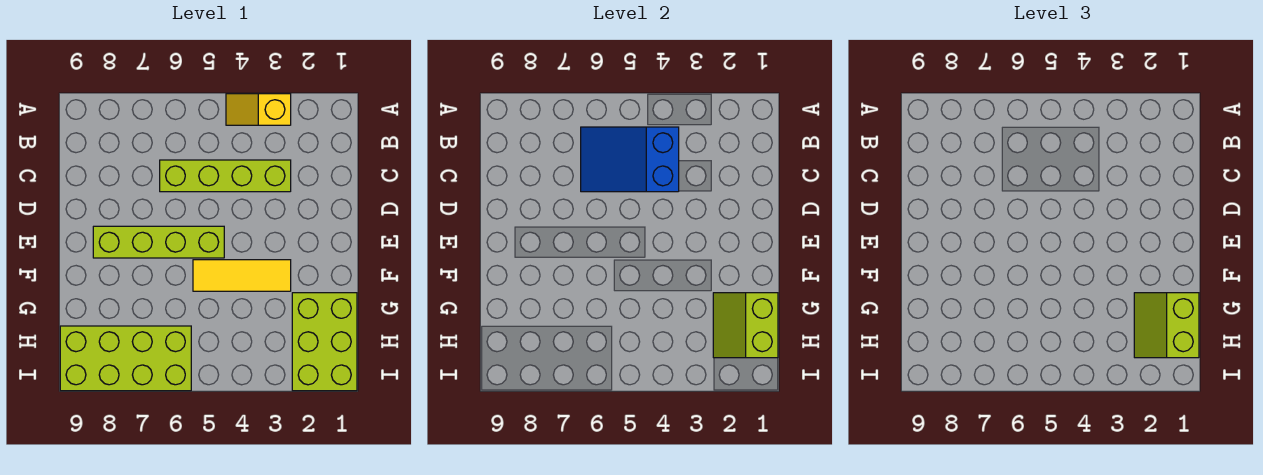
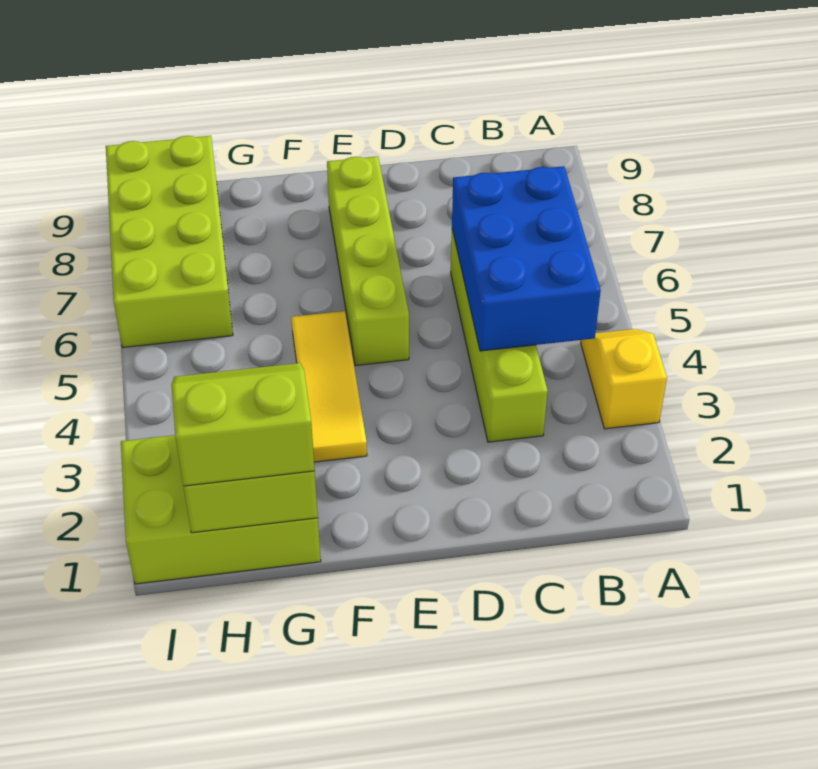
blue slope B4:C6 level 2 top 4 -> blue brick B4:C6 level 2

